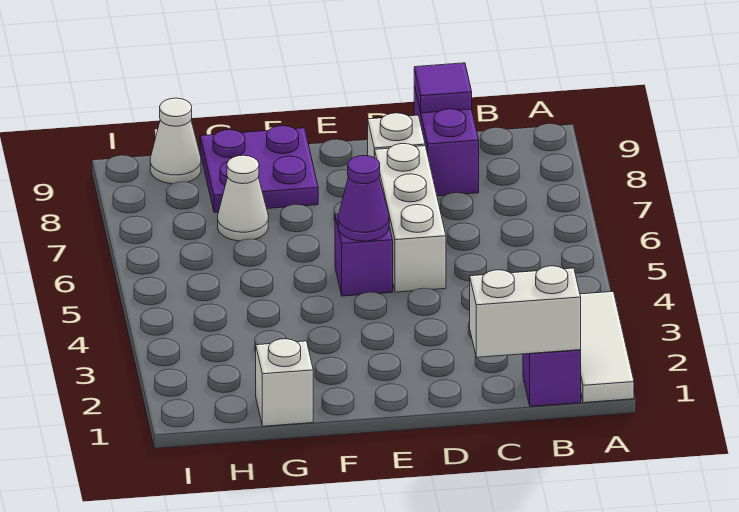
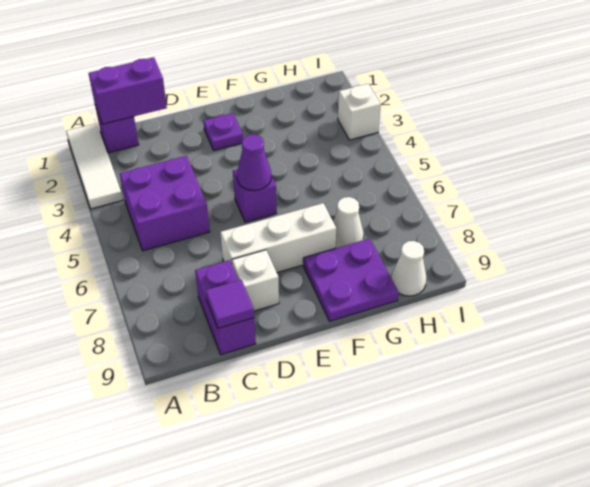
white brick B1:C1 level 2 -> purple brick B1:C1 level 2
none -> purple brick B4:C5 level 1
white brick D5:D7 level 1 -> white brick D7:F7 level 1
none -> purple plate E2 level 1
white brick G1 level 1 -> white brick I3 level 1

